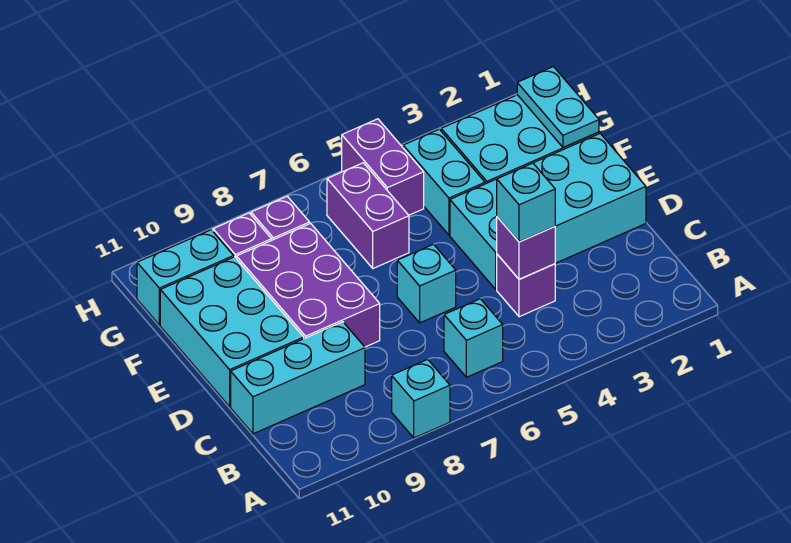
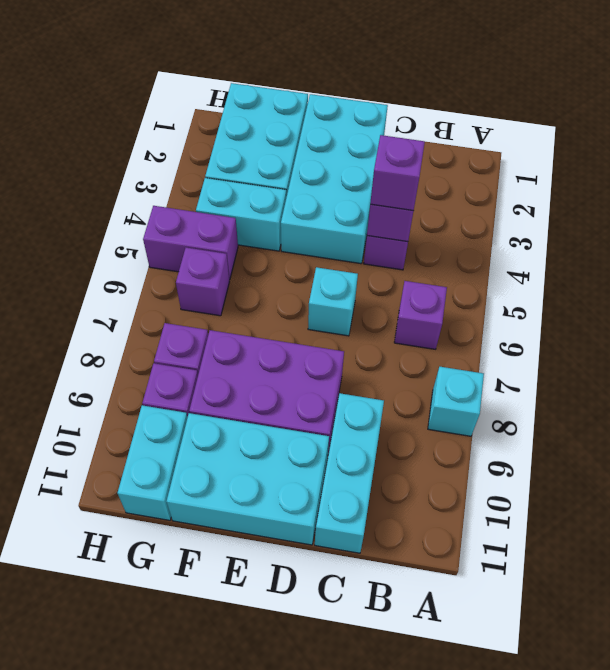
cyan brick B6 level 1 -> purple brick B6 level 1
cyan brick C4 level 3 -> purple brick C4 level 3
cyan plate F1:G1 level 2 -> none
purple brick F6:G6 level 1 -> purple brick G6 level 1

